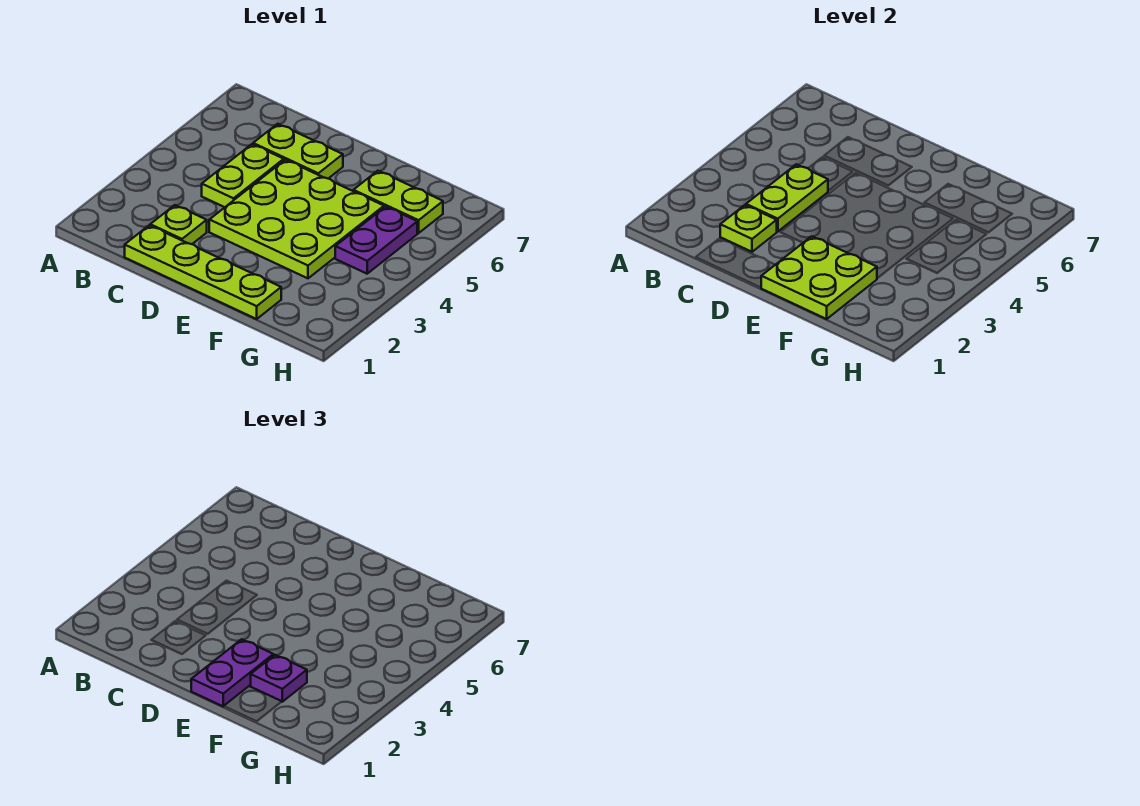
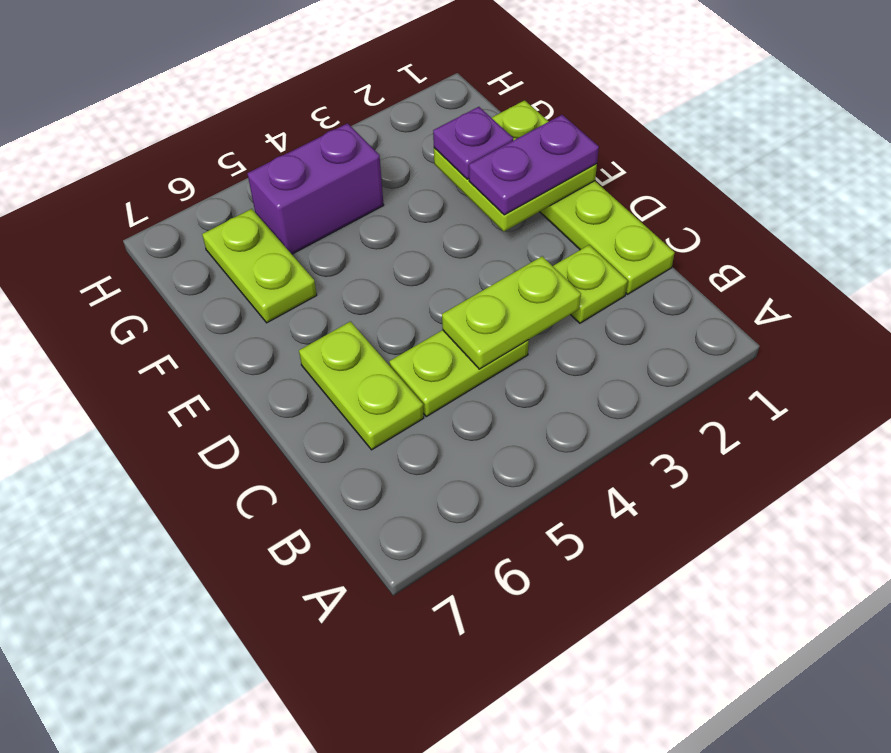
lime plate C2 level 2 -> none
lime plate D3:F5 level 1 -> none
purple plate G4:G5 level 1 -> purple brick G4:G5 level 1

